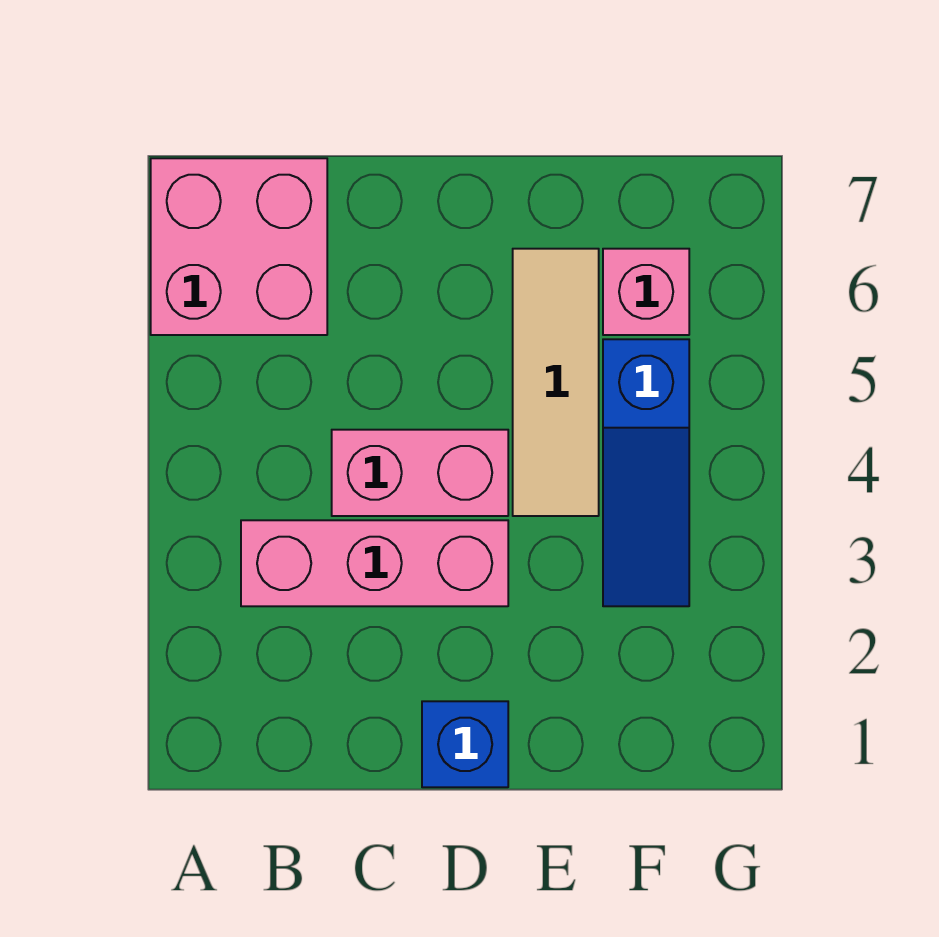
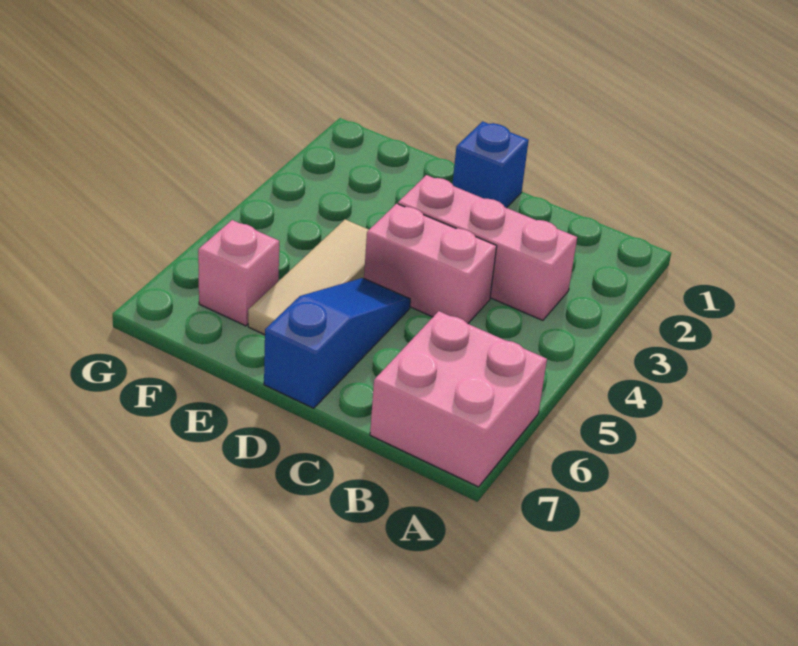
blue slope F3:F5 level 1 top 5 -> blue slope D5:D7 level 1 top 7

